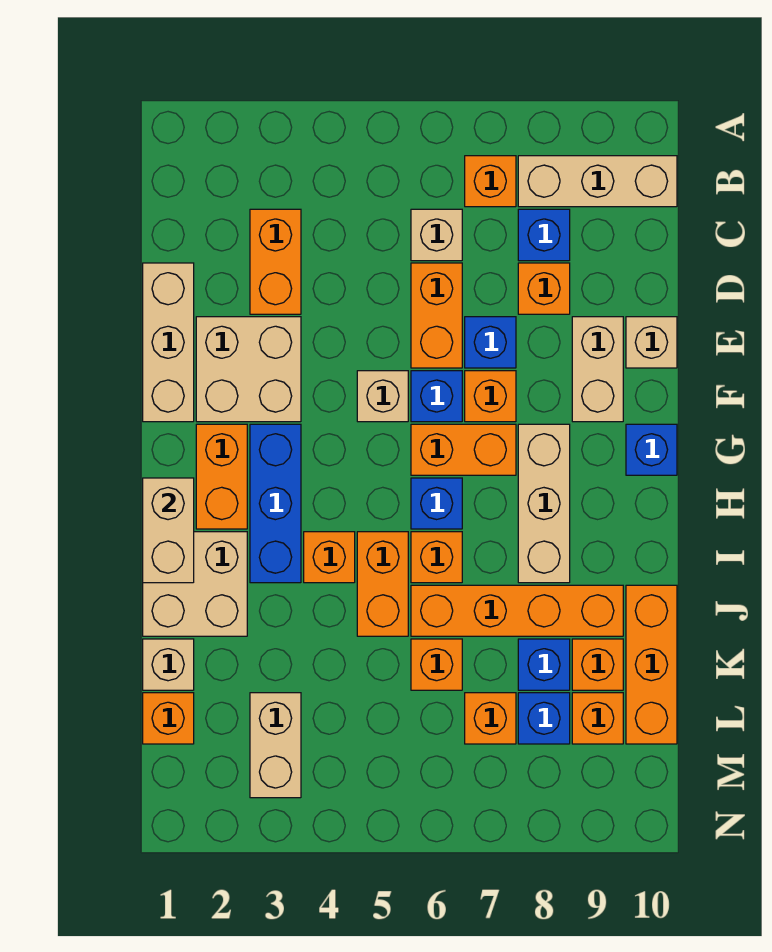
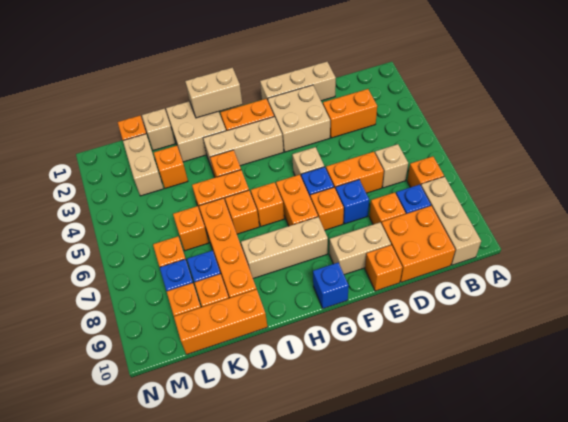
none -> orange brick C9:D10 level 1
tan brick E10 level 1 -> orange brick E10 level 1
blue brick G3:I3 level 1 -> tan brick G3:I3 level 1
blue brick H6 level 1 -> orange brick H6 level 1
none -> orange brick K3 level 1
tan brick L3:M3 level 1 -> tan brick L2:L3 level 1

